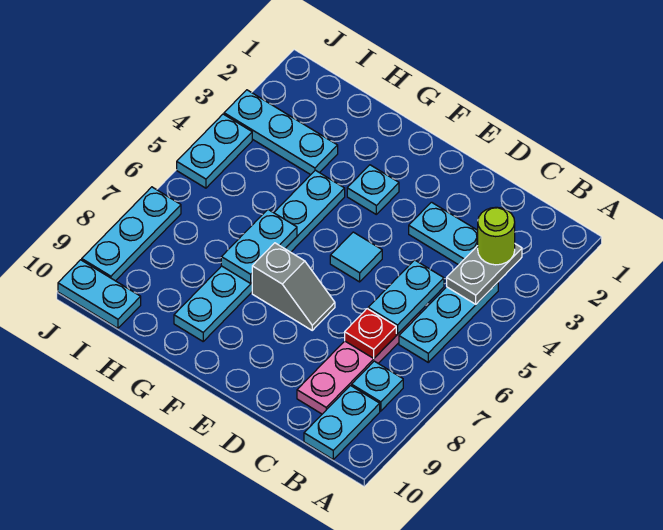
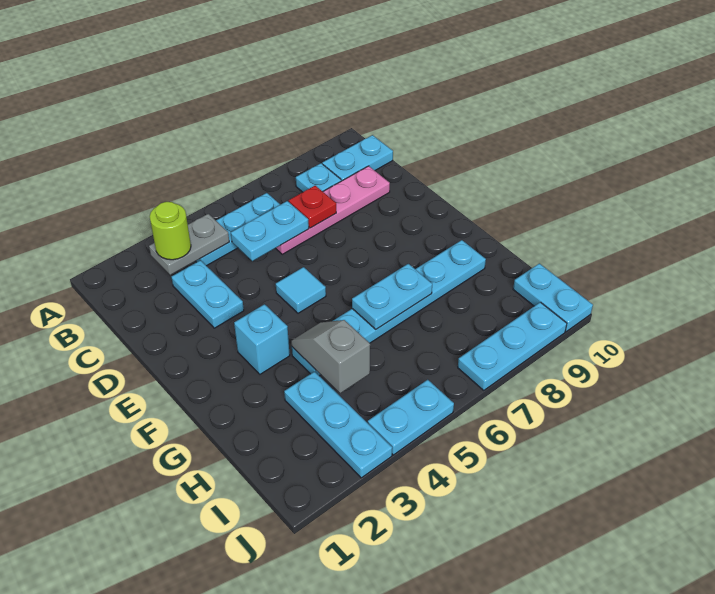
grey slope E7:F7 level 1 top F -> grey slope G4:H4 level 2 top H
cyan plate F3 level 1 -> cyan brick F3 level 1

